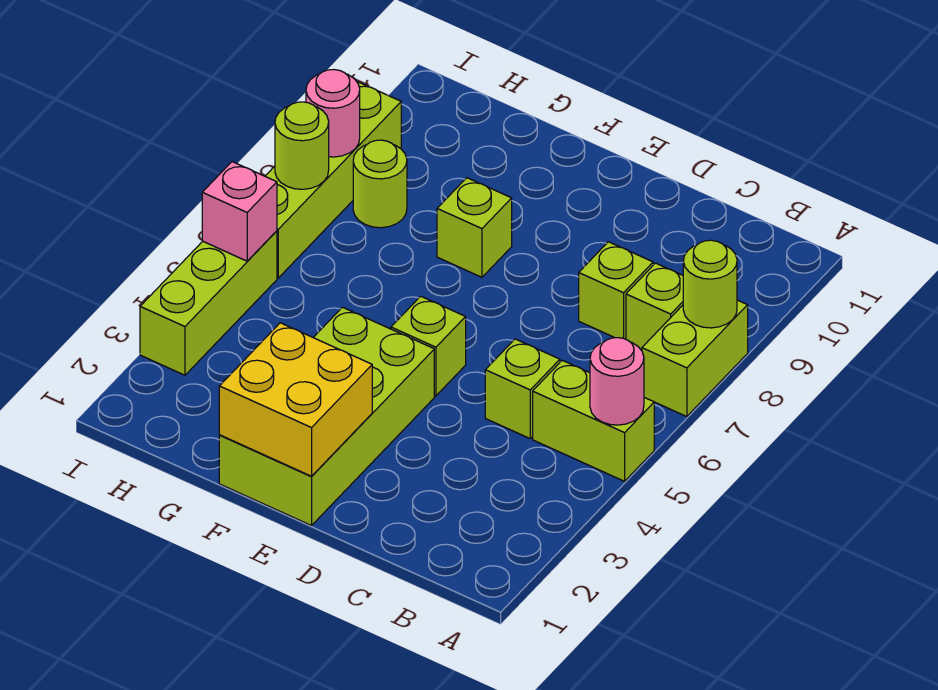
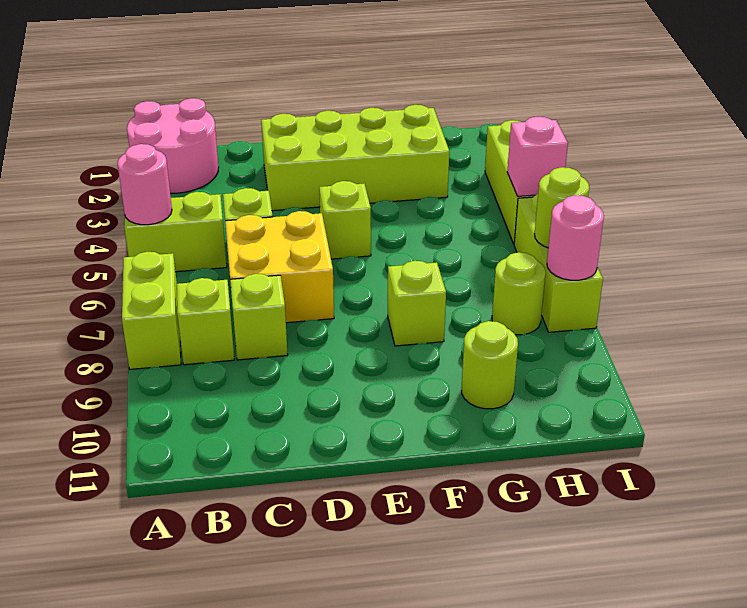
none -> pink round brick A1:B2 level 1
lime round brick A8 level 2 -> lime round brick G10 level 1
lime brick E1:F4 level 1 -> lime brick D2:G3 level 1
yellow brick E1:F2 level 2 -> yellow brick C6:D7 level 1
lime brick I6:I9 level 1 -> lime brick I6:I8 level 1

